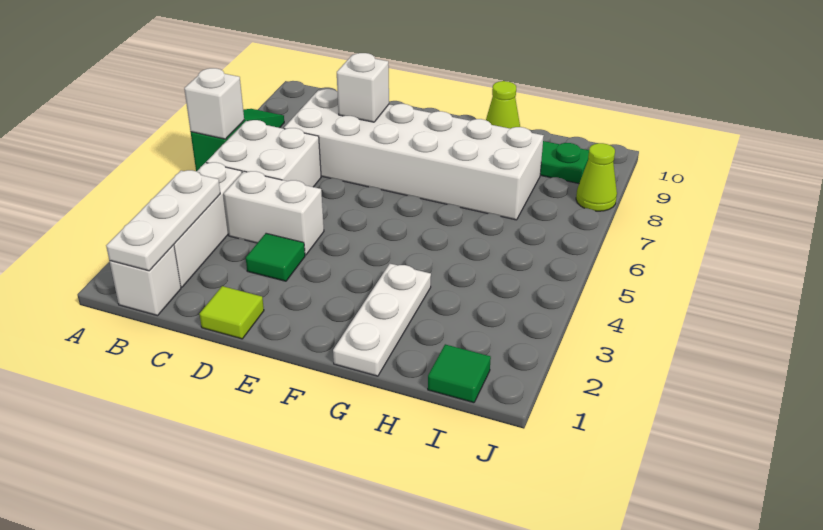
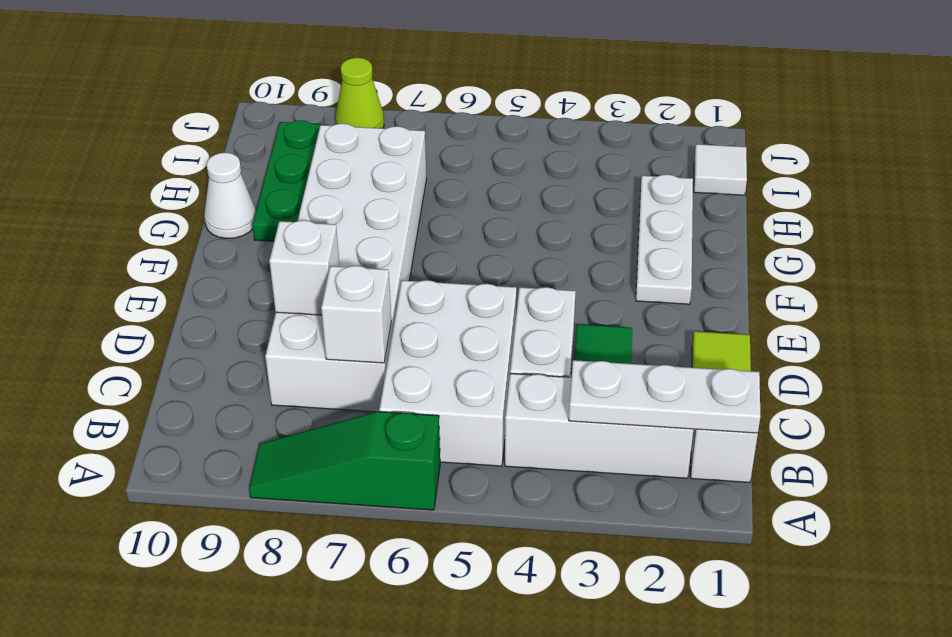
white brick A6 level 2 -> white brick C7 level 2
white brick B5:C6 level 1 -> white brick B5:D6 level 1
white plate G1:G3 level 1 -> white plate F2:H2 level 1
lime cone G10 level 1 -> white cone G10 level 1
green tile I1 level 1 -> white tile I1 level 1

